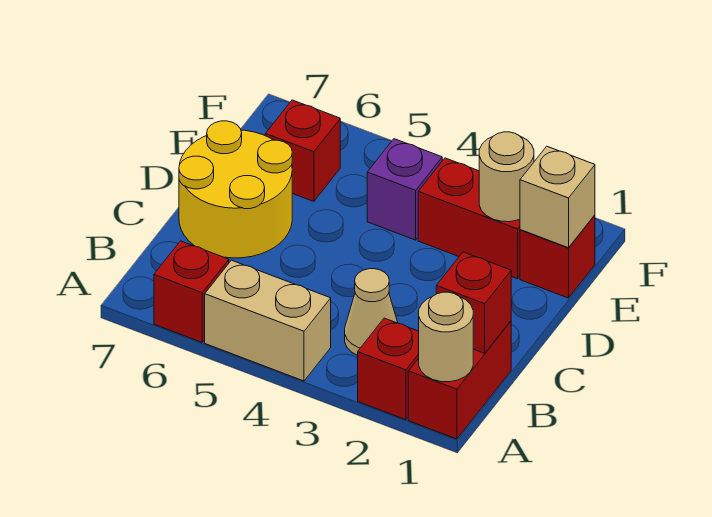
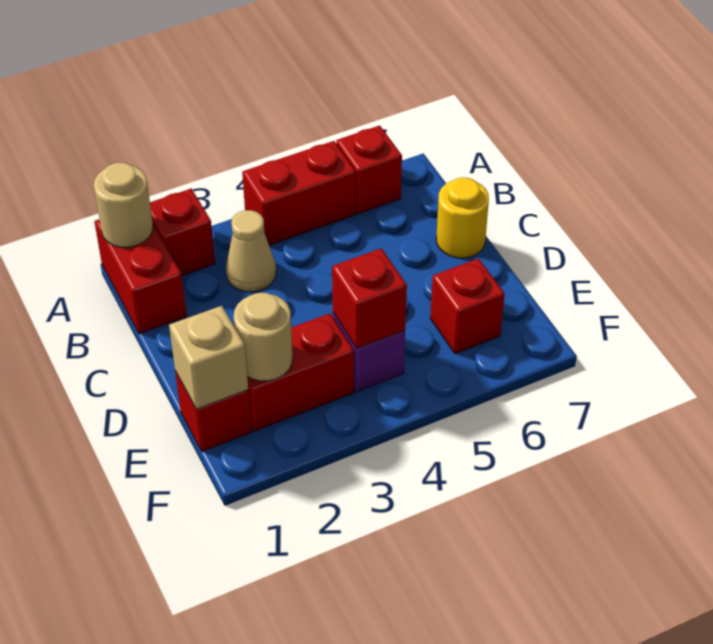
tan brick A4:A5 level 1 -> red brick A4:A5 level 1
red brick B1 level 2 -> red brick E4 level 2
yellow round brick C6:D7 level 1 -> yellow round brick C7 level 1

